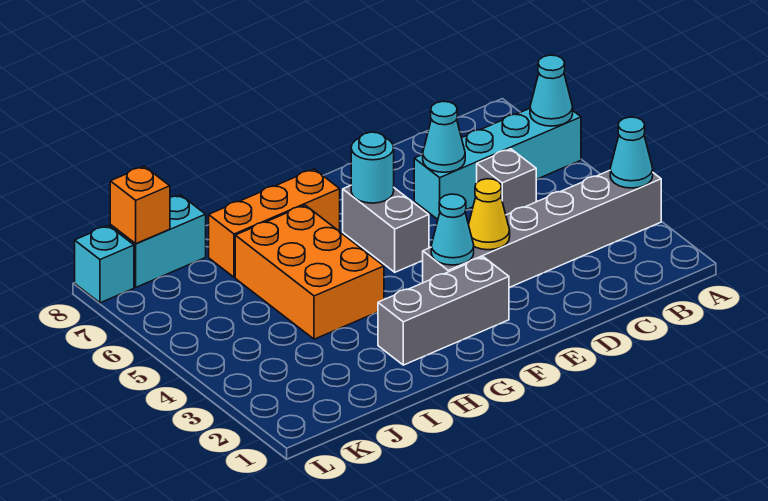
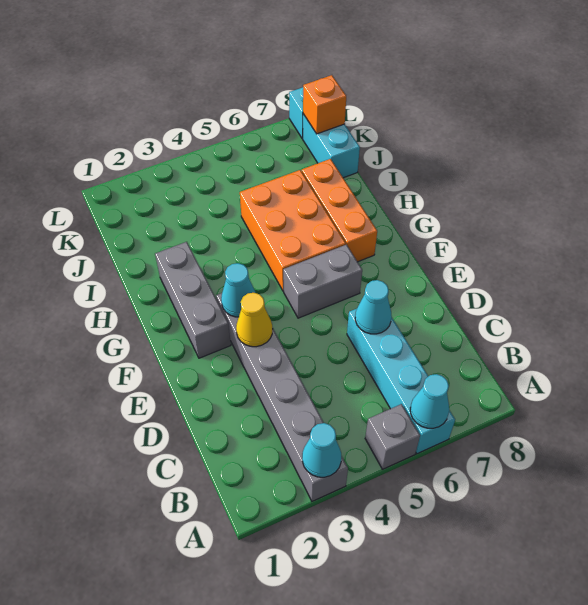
grey brick C5 level 1 -> grey brick A5 level 1
cyan round brick F6 level 2 -> none
orange brick H4:I6 level 1 -> orange brick G5:I6 level 1

